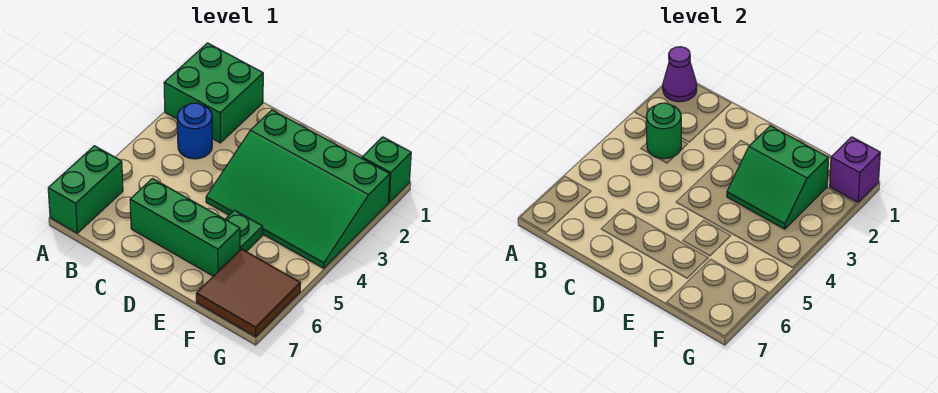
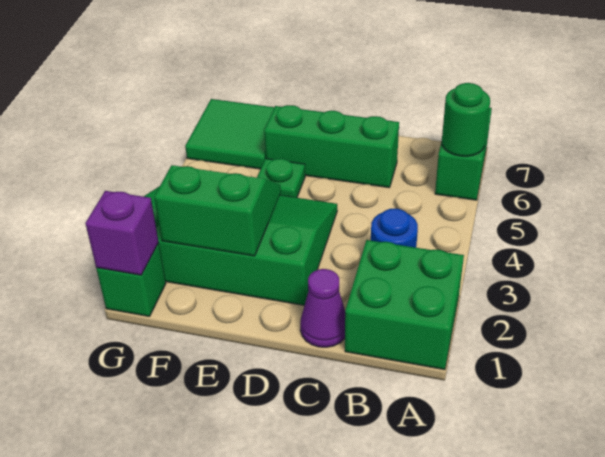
purple cone A1 level 2 -> purple cone C1 level 1
green round brick B3 level 2 -> green round brick A6 level 2
brown tile F6:G7 level 1 -> green tile F6:G7 level 1

